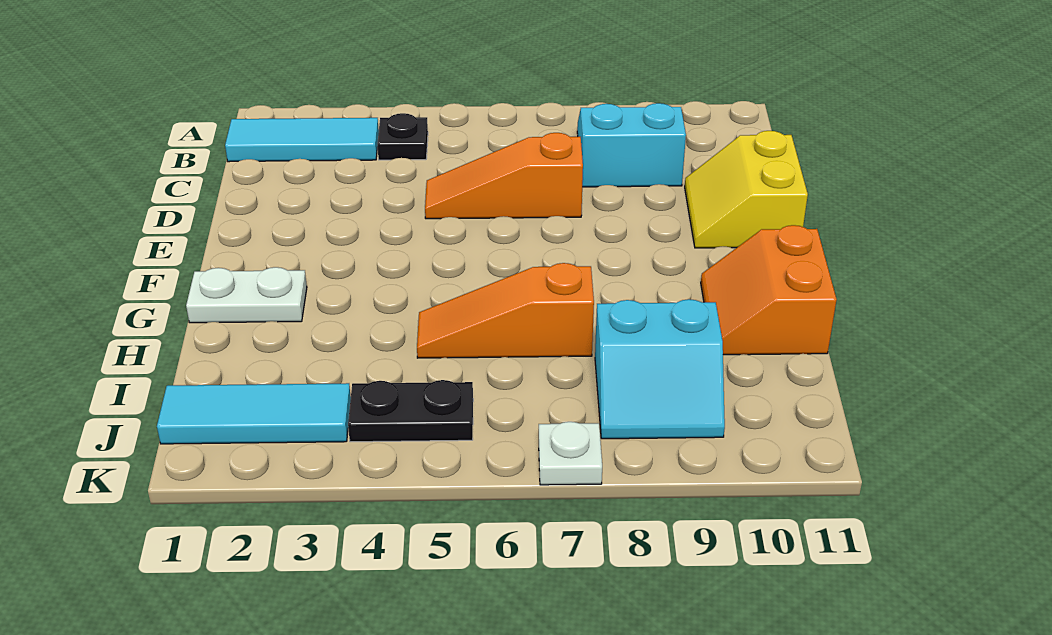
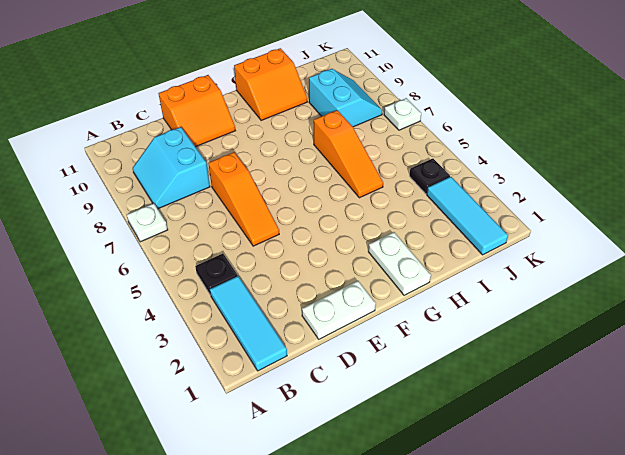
none -> white plate A7 level 1
none -> white plate D1:E1 level 1
yellow slope D10:E11 level 1 top 11 -> orange slope D10:E11 level 1 top 11
black plate J4:J5 level 1 -> black plate J4 level 1

